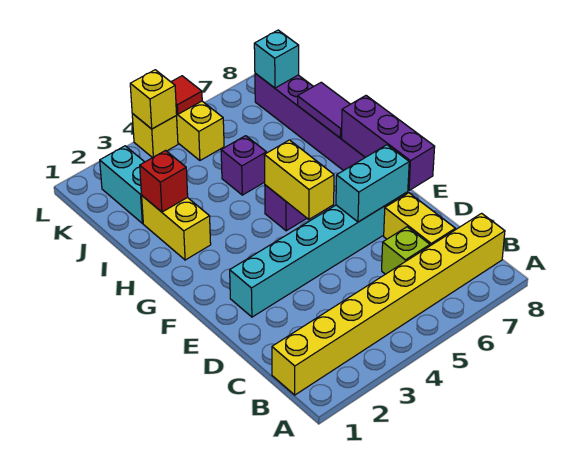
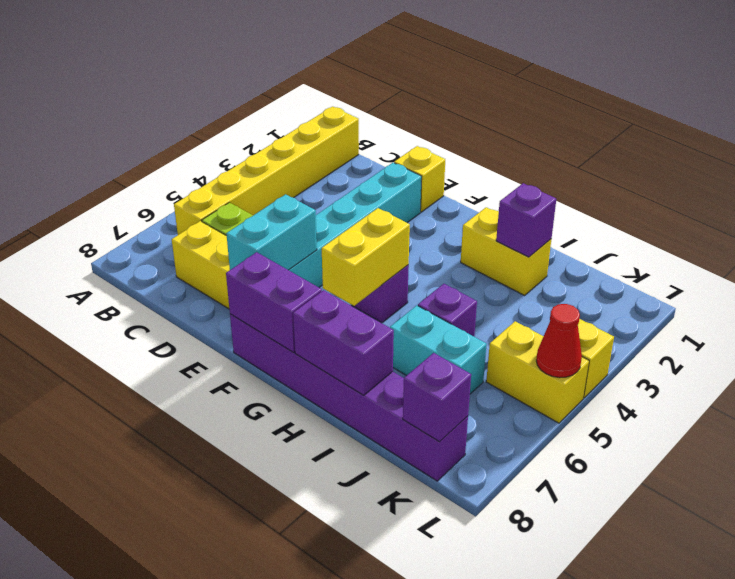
yellow brick B1:B8 level 1 -> yellow brick B1:B6 level 1
purple brick E8:G8 level 2 -> purple brick F8:G8 level 2
yellow brick F5:G5 level 2 -> yellow brick G5:G6 level 2
purple tile H8:I8 level 2 -> purple brick H8:I8 level 2
red brick I2 level 2 -> purple brick I2 level 2
cyan brick J2:K2 level 1 -> cyan brick I6:J6 level 1
cyan brick K8 level 2 -> purple brick K8 level 2
yellow brick L4 level 2 -> yellow brick E1 level 1
red tile L5 level 2 -> red cone L5 level 2

